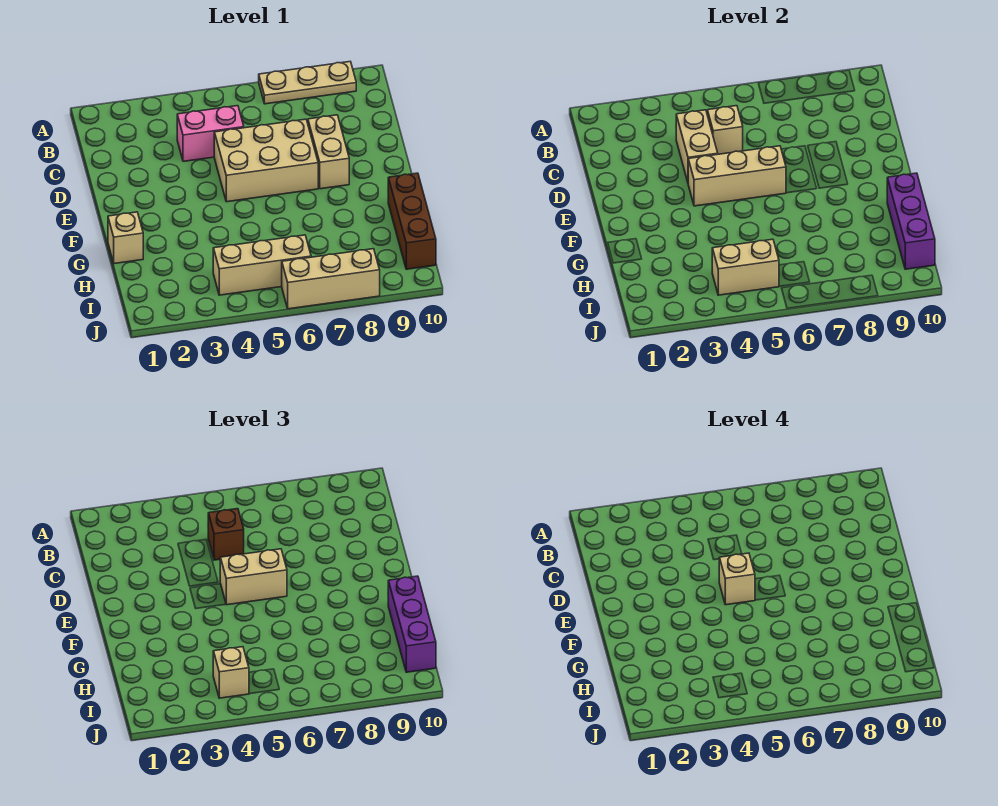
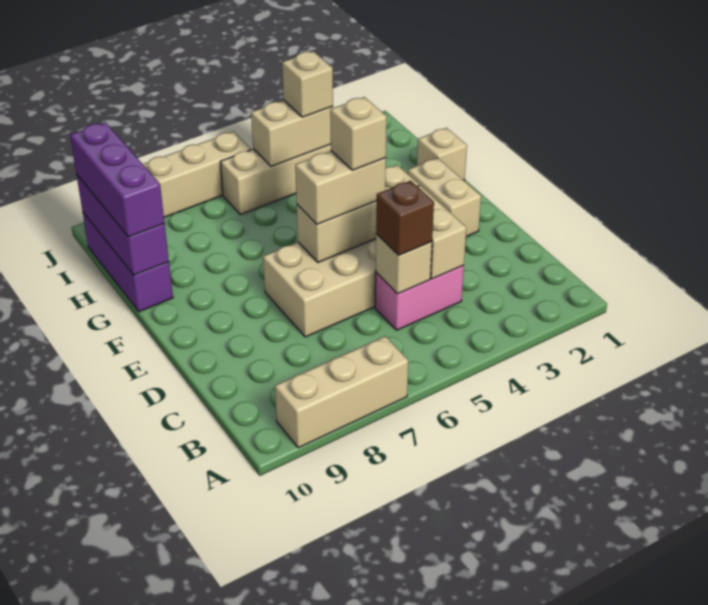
tan plate A7:A9 level 1 -> tan brick A7:A9 level 1
tan brick D8:E8 level 1 -> tan brick E2:F2 level 1
brown brick G10:I10 level 1 -> purple brick G10:I10 level 1

